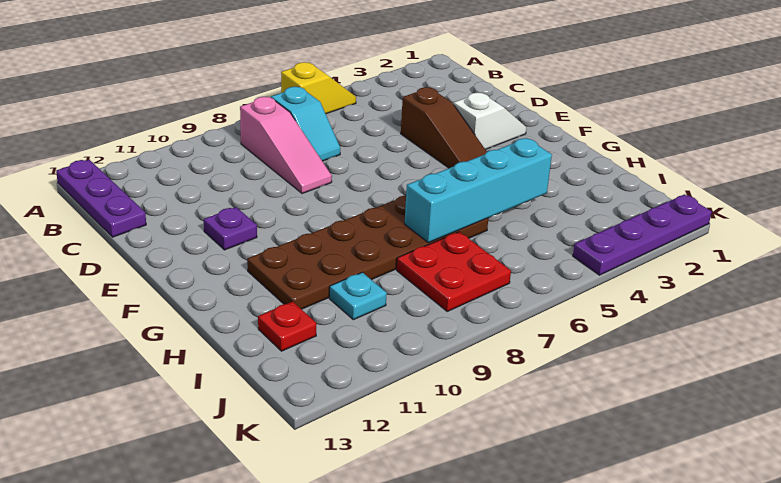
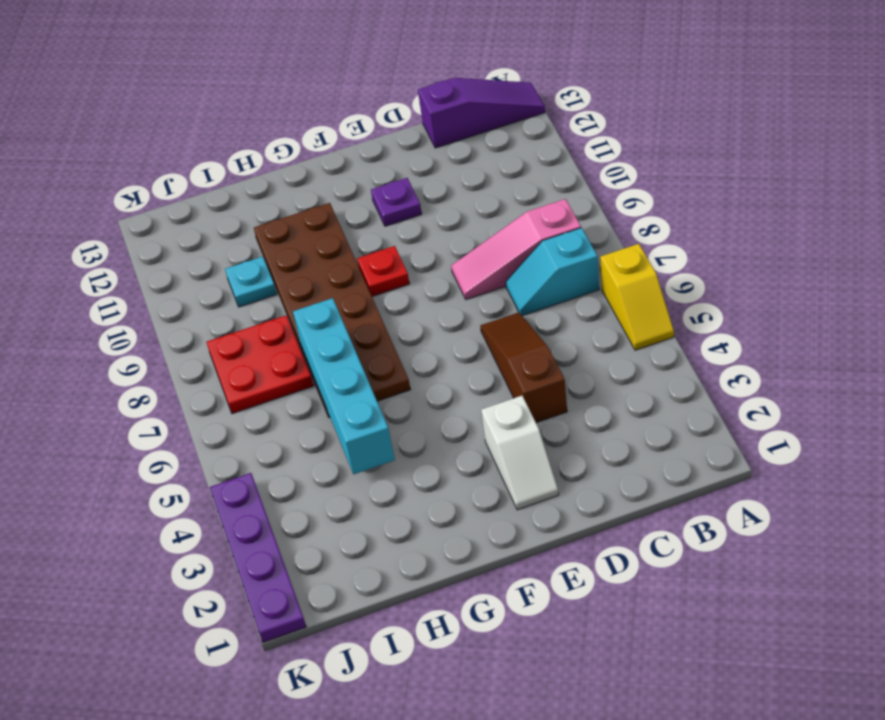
purple plate A13:C13 level 1 -> purple slope A13:C13 level 1 top C
brown slope D4:F4 level 1 top D -> brown slope D4:D6 level 1 top 4
red plate I12 level 1 -> red plate F9 level 1

